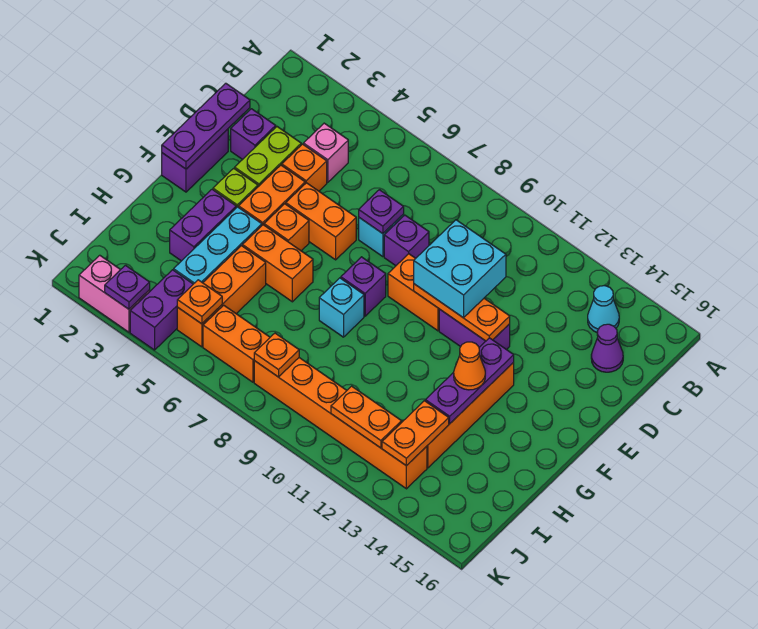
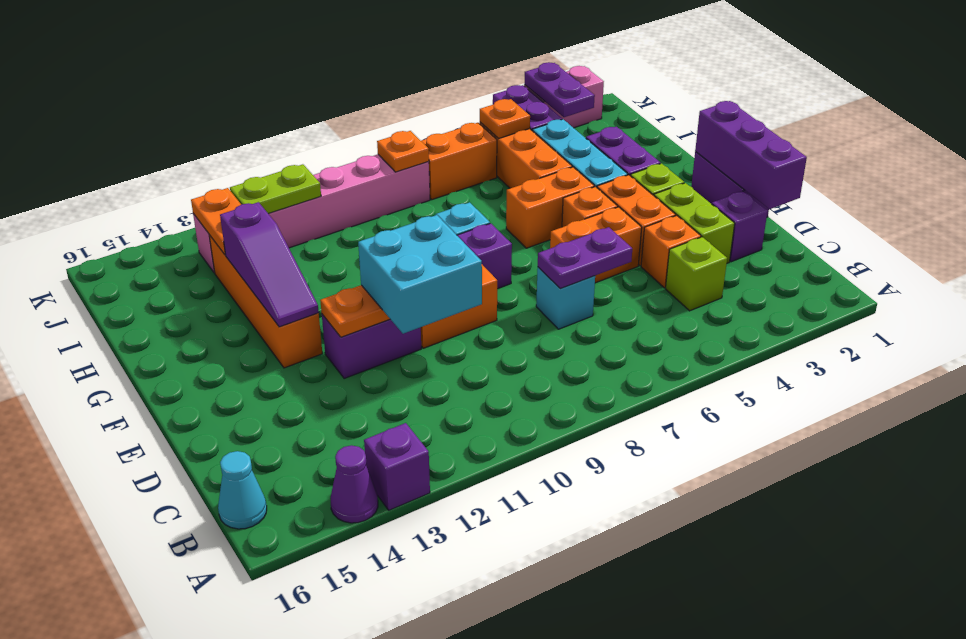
cyan cone B14 level 1 -> cyan cone B16 level 1
pink brick C4 level 1 -> lime brick C4 level 1
purple cone C15 level 1 -> purple cone A14 level 1
purple plate D1:F1 level 2 -> purple brick D1:F1 level 2
purple plate D7 level 2 -> purple plate D6:D7 level 2
purple brick D8 level 1 -> purple brick A13 level 1
purple plate F13:H13 level 2 -> purple slope F13:H13 level 2 top H
orange cone G13 level 3 -> none
orange brick J8:J13 level 1 -> pink brick J8:J13 level 1
orange plate J11:J12 level 2 -> lime plate J11:J12 level 2
purple plate K3 level 2 -> purple plate J3:K3 level 2

